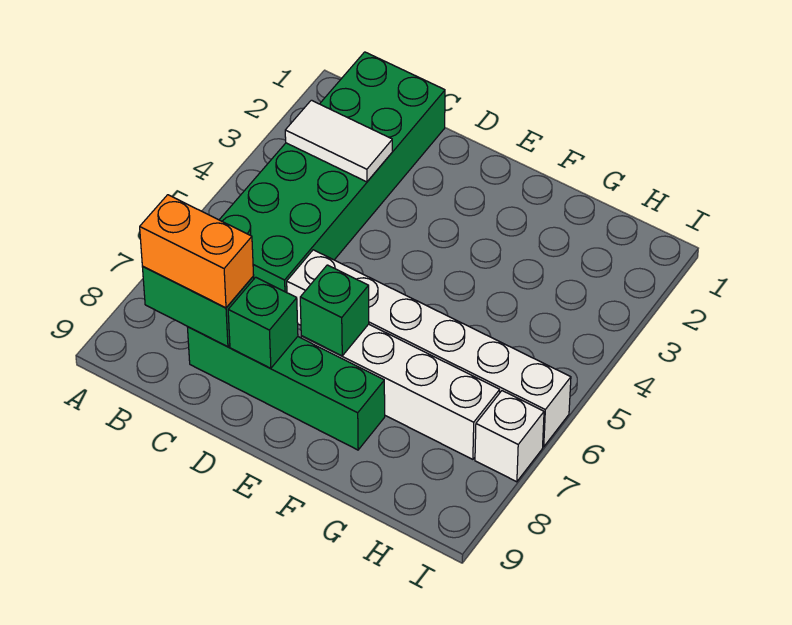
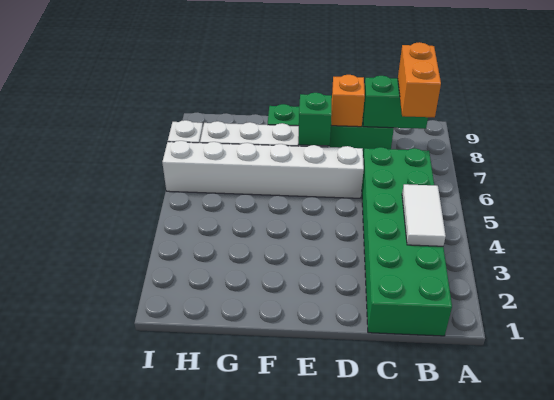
white tile B3:C3 level 2 -> white tile B3:B4 level 2
orange brick B8:C8 level 3 -> orange brick B7:B8 level 3
green brick D8 level 2 -> orange brick D8 level 2

